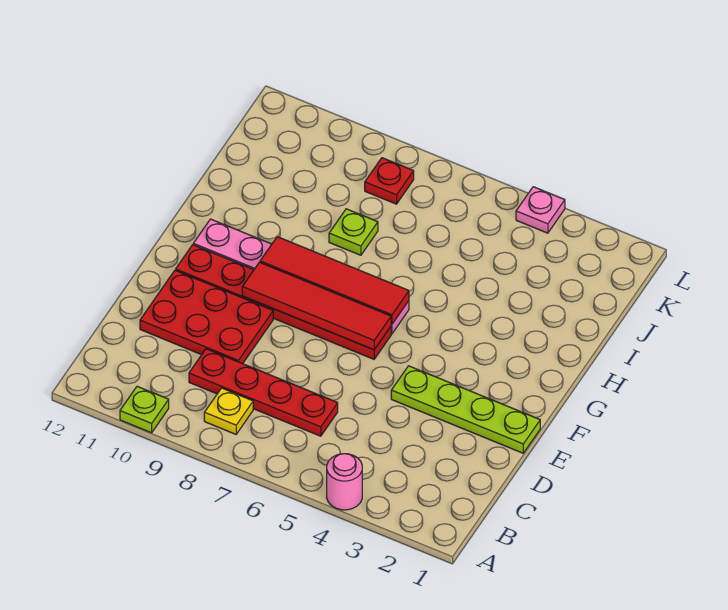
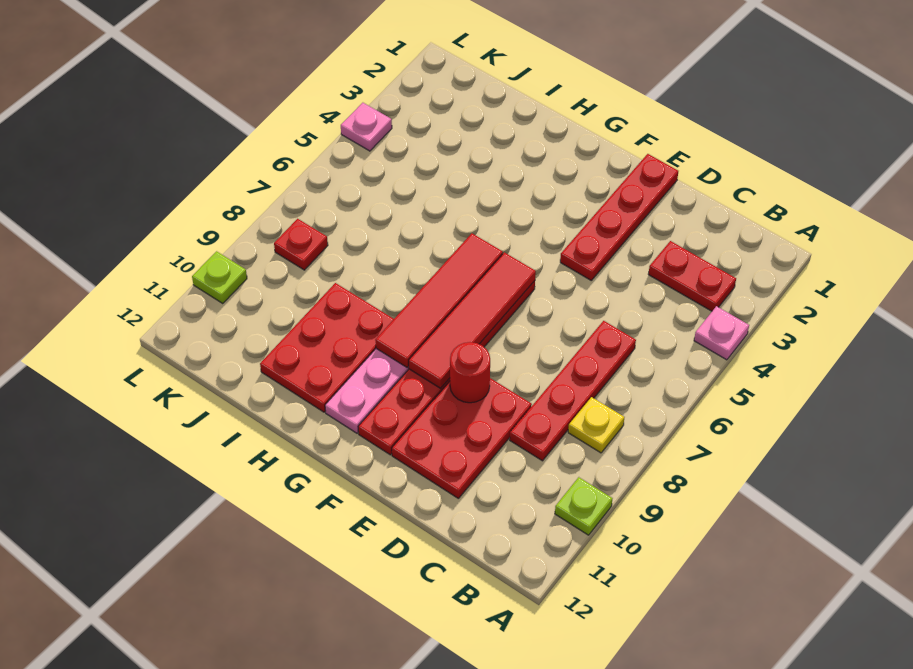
pink round brick A4 level 1 -> pink plate A4 level 1
none -> red plate B3:C3 level 1
lime plate E1:E4 level 1 -> red plate E1:E4 level 1
none -> red round brick E9 level 2
none -> red plate H9:I11 level 1
lime plate I8 level 1 -> lime plate L10 level 1

